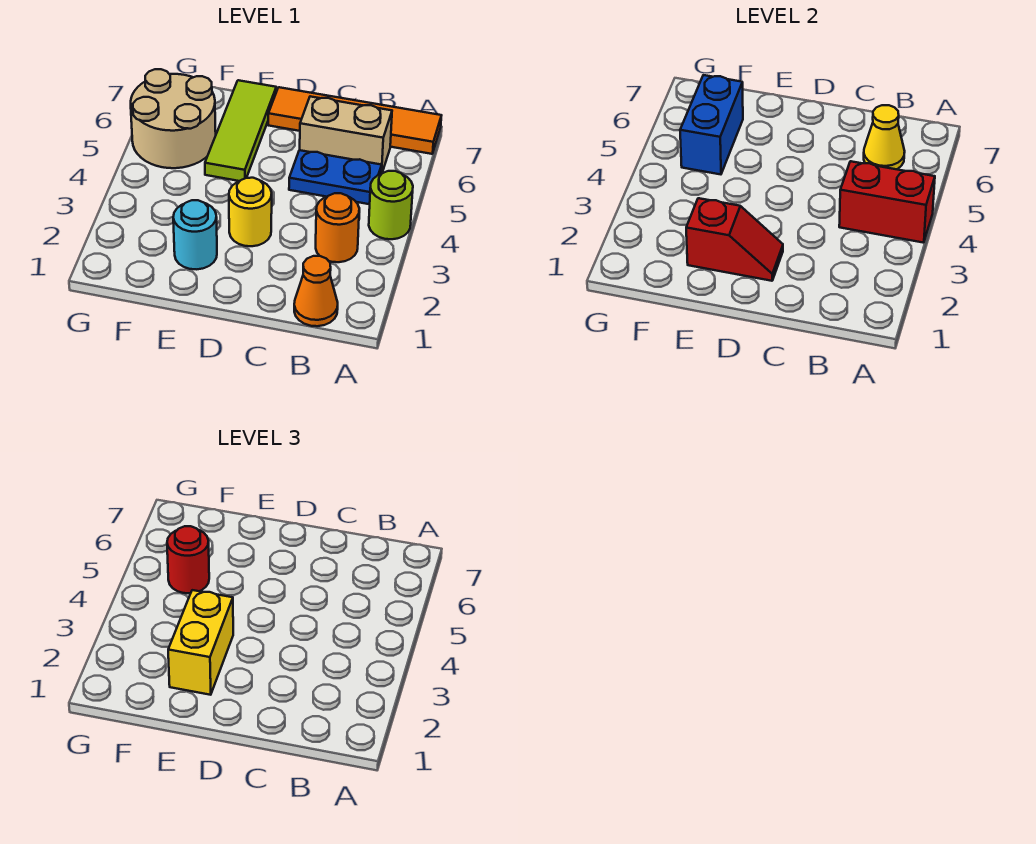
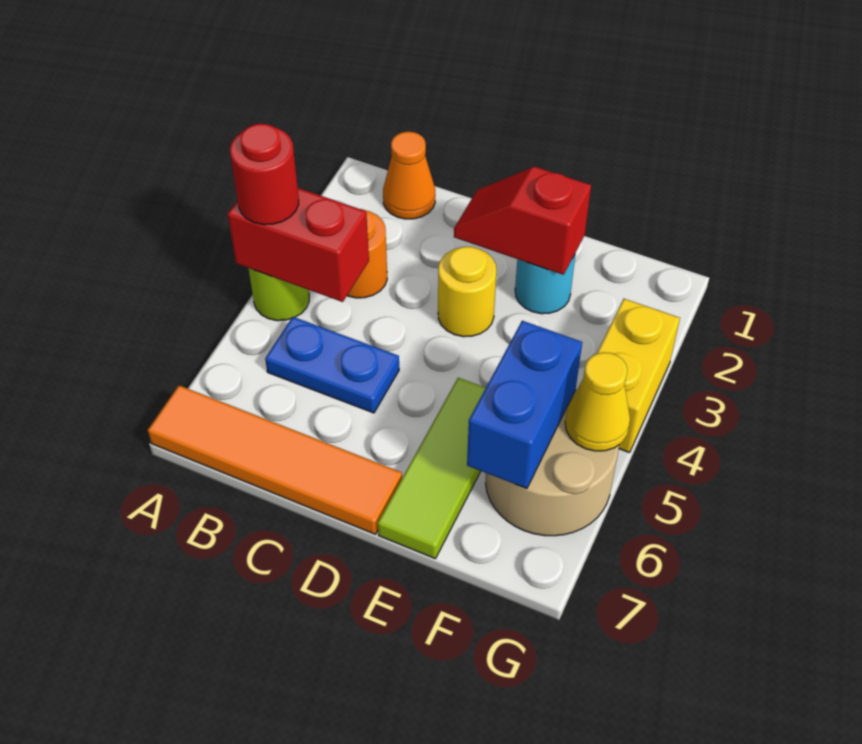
tan brick B6:C6 level 1 -> none
yellow cone B6 level 2 -> yellow cone G5 level 2
yellow brick E2:E3 level 3 -> yellow brick G3:G4 level 1
red round brick F5 level 3 -> red round brick A4 level 3

